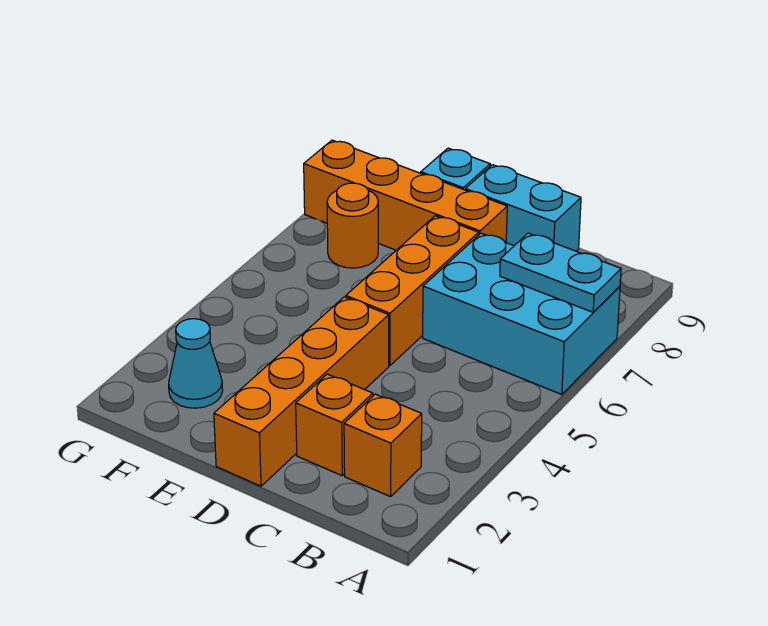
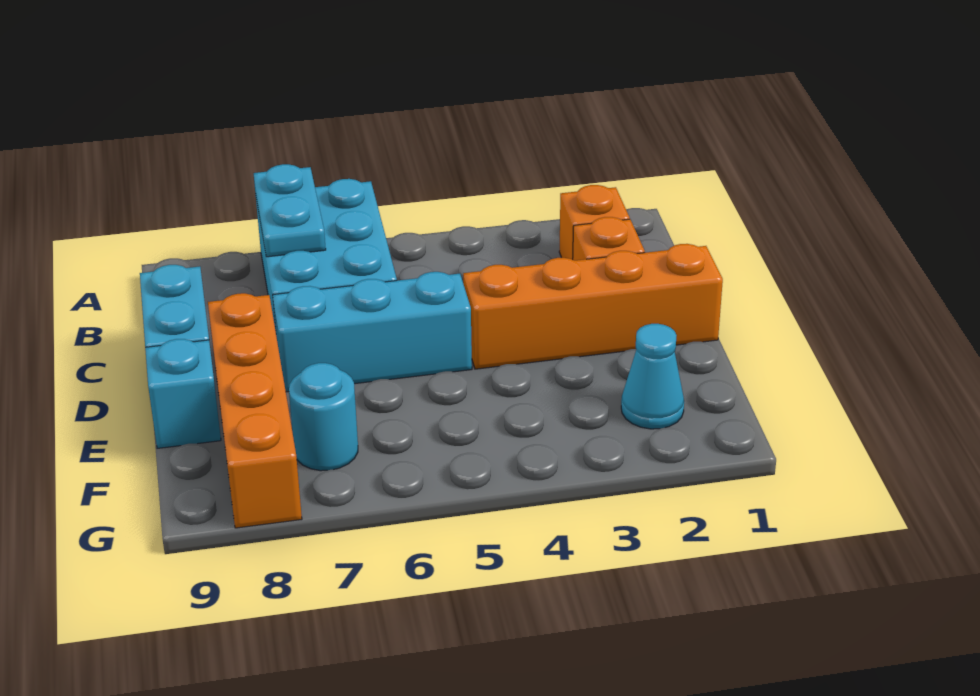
orange brick D5:D7 level 1 -> cyan brick D5:D7 level 1
orange round brick F7 level 1 -> cyan round brick F7 level 1

